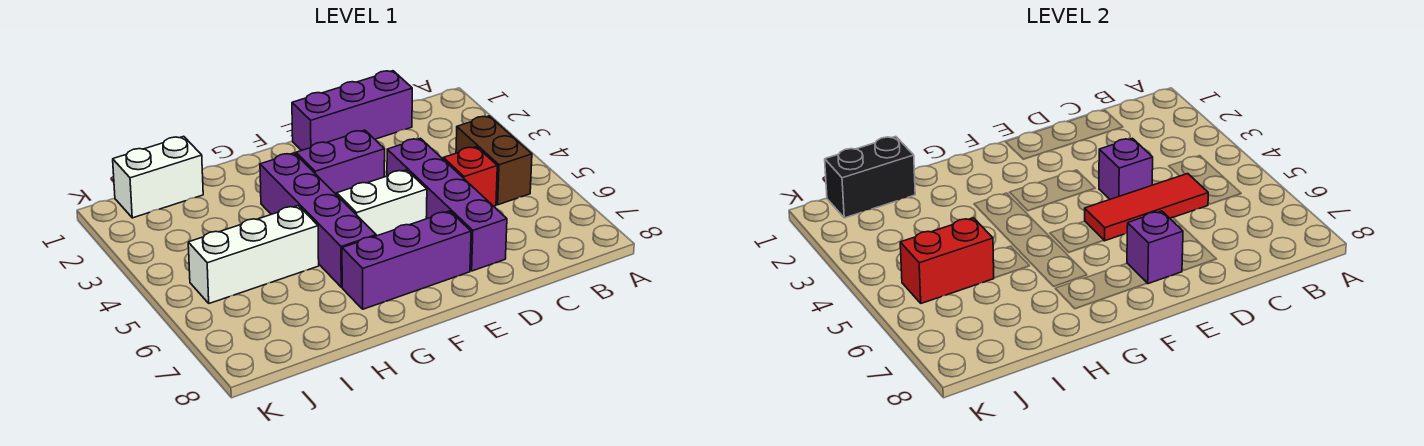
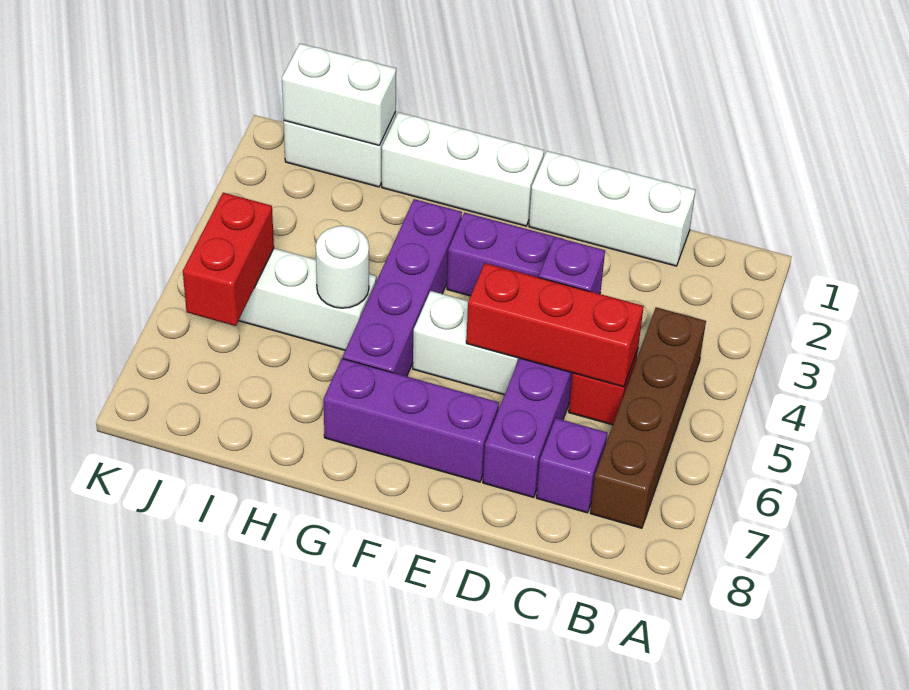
brown brick B4:B5 level 1 -> brown brick B4:B7 level 1
purple brick C1:E1 level 1 -> white brick C1:E1 level 1
red tile C5:E5 level 2 -> red brick C5:E5 level 2
purple brick E7 level 2 -> purple brick C7 level 1
none -> white brick F1:H1 level 1
none -> white round brick H5 level 2
black brick I1:J1 level 2 -> white brick I1:J1 level 2
red brick I5:J5 level 2 -> red brick J5:J6 level 2

